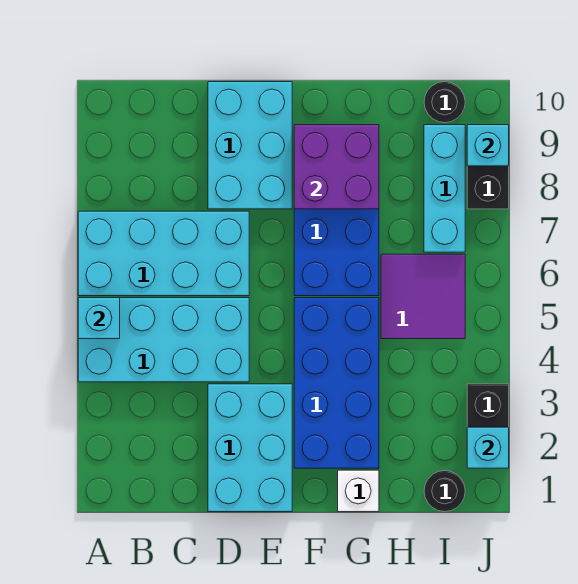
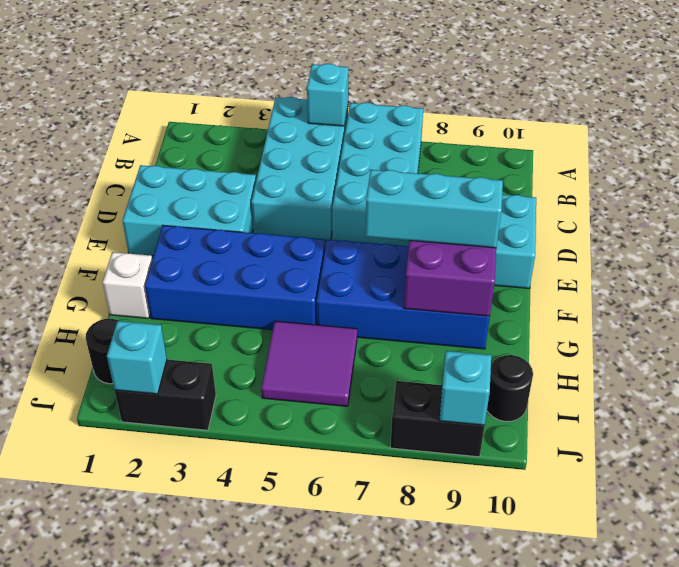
cyan brick I7:I9 level 1 -> cyan brick F7:F9 level 3

